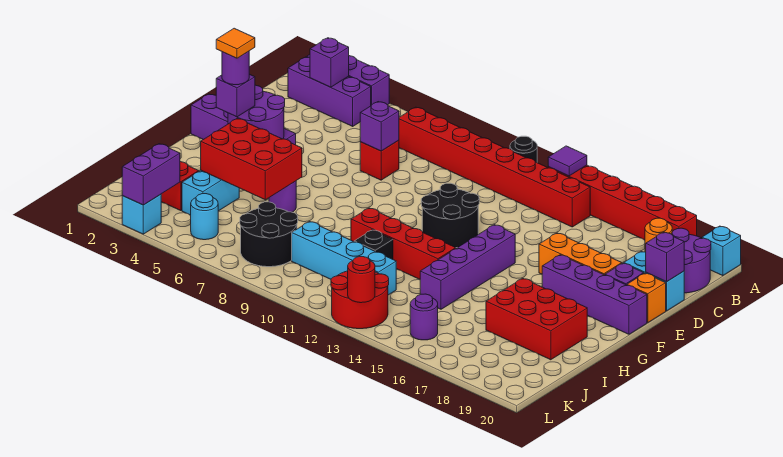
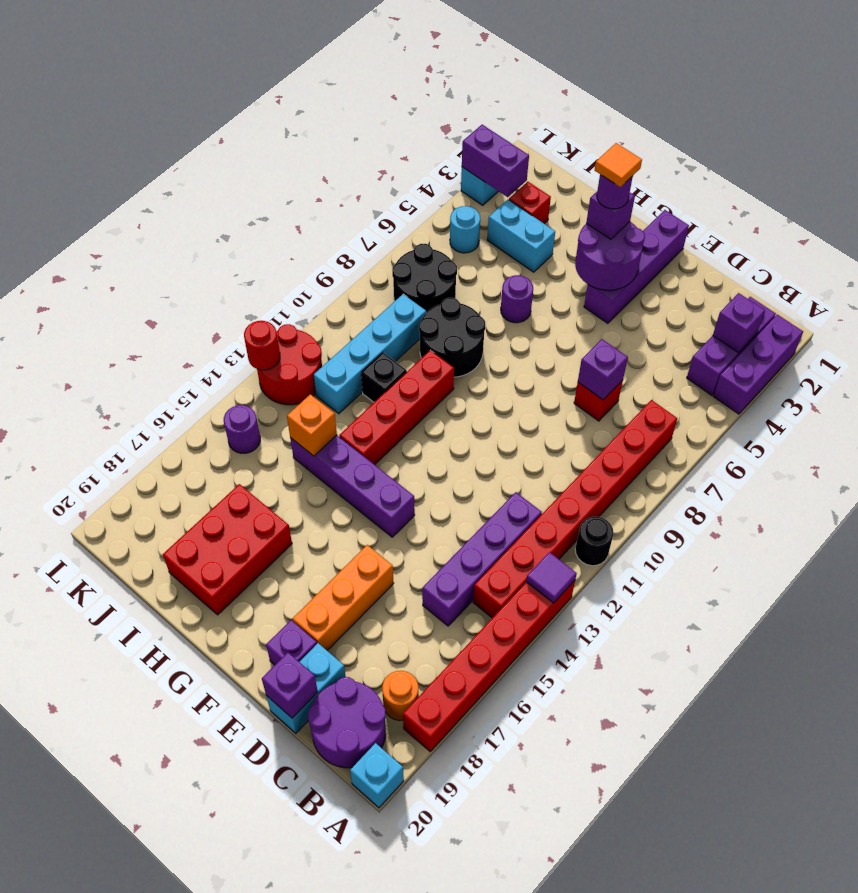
black round brick E11:F12 level 1 -> black round brick H8:I9 level 1
orange brick E20 level 1 -> orange brick I14 level 2
purple brick F17:F20 level 1 -> purple brick C12:C15 level 1
red brick H4:I6 level 2 -> none

